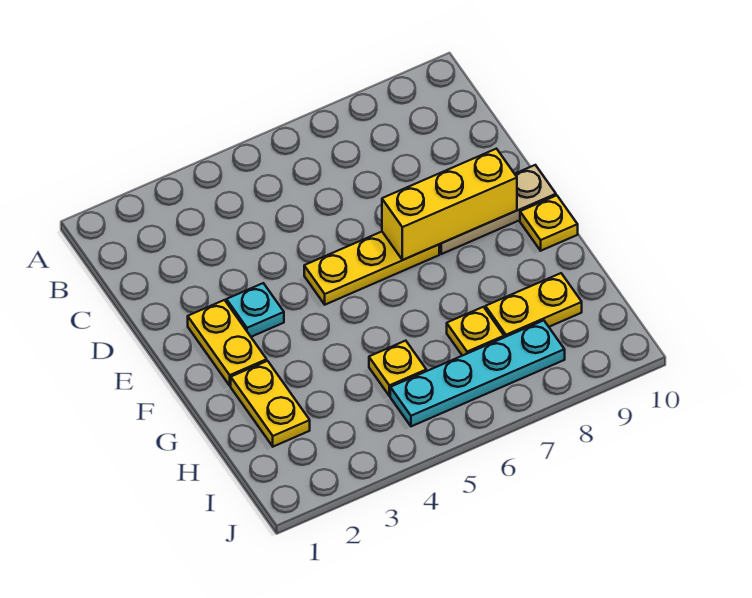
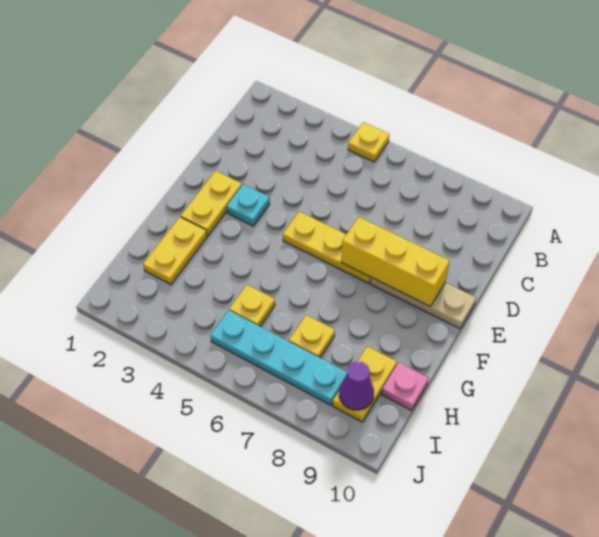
yellow plate F10 level 1 -> yellow plate A5 level 1
yellow plate H8:H9 level 1 -> yellow plate H9:I9 level 1
none -> pink plate H10 level 1
none -> purple cone I9 level 2

